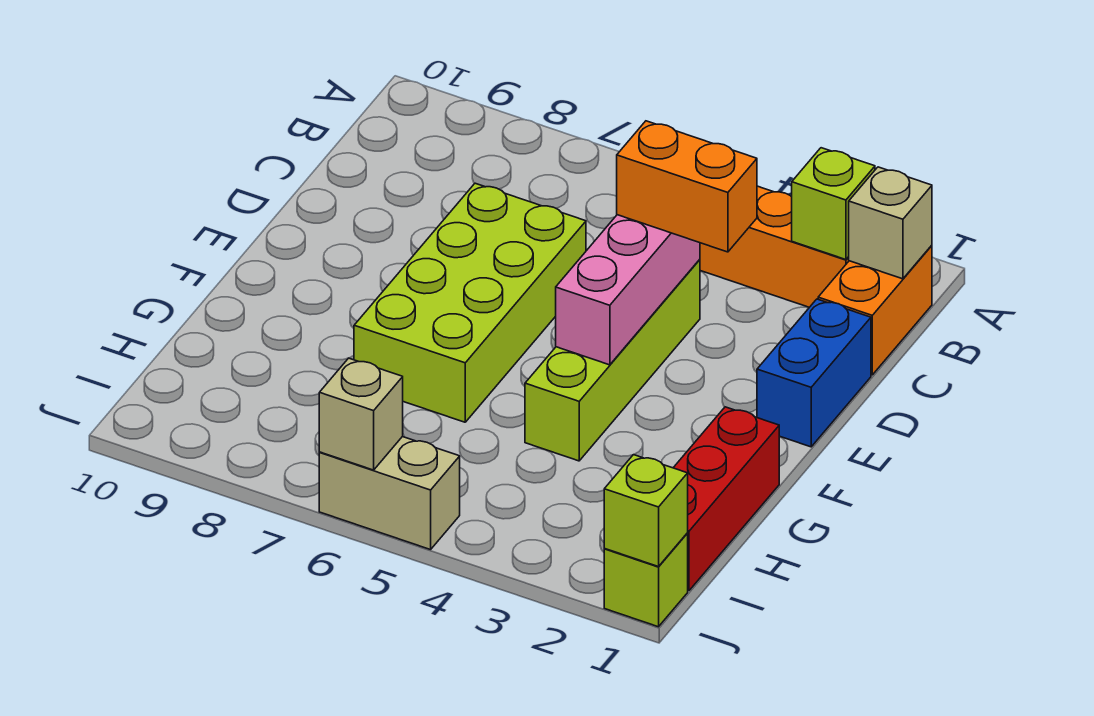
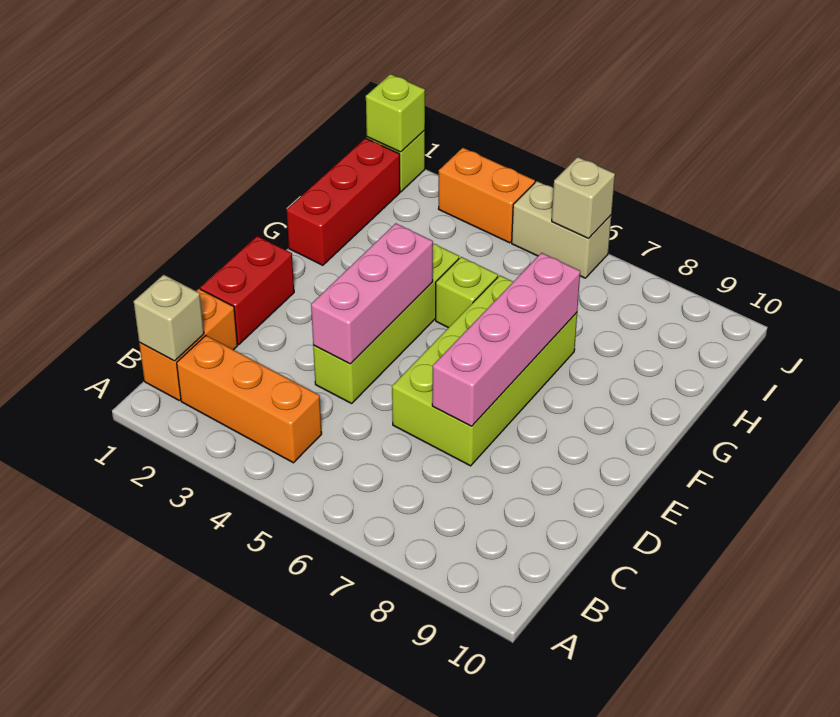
lime brick B2 level 2 -> lime brick G5 level 1
blue brick D1:E1 level 1 -> red brick D1:E1 level 1
orange brick D3:D4 level 3 -> orange brick J3:J4 level 1
none -> pink brick D7:G7 level 2

